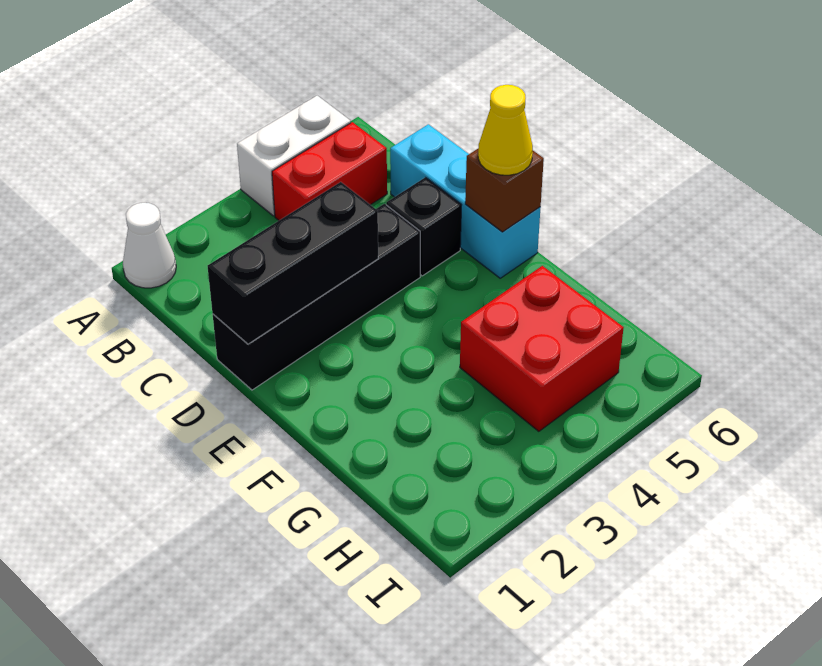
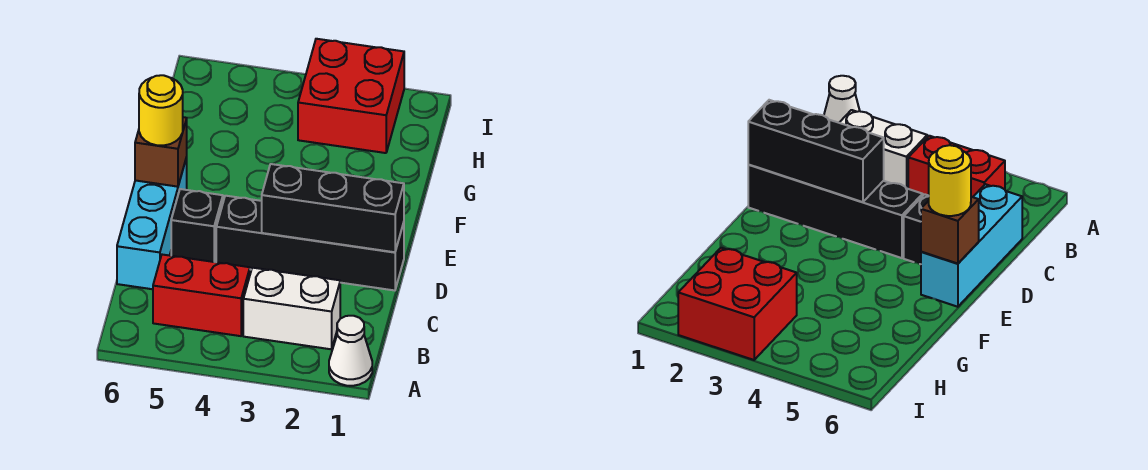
white brick A4:A5 level 1 -> white brick B2:B3 level 1
yellow cone E6 level 3 -> yellow round brick E6 level 3
red brick G4:H5 level 1 -> red brick H2:I3 level 1

